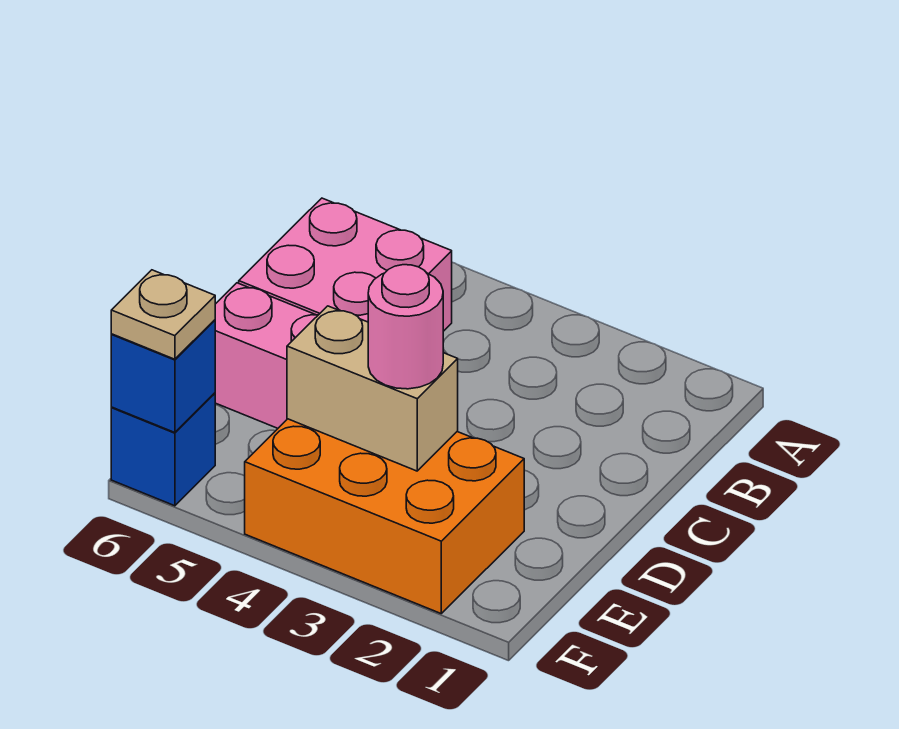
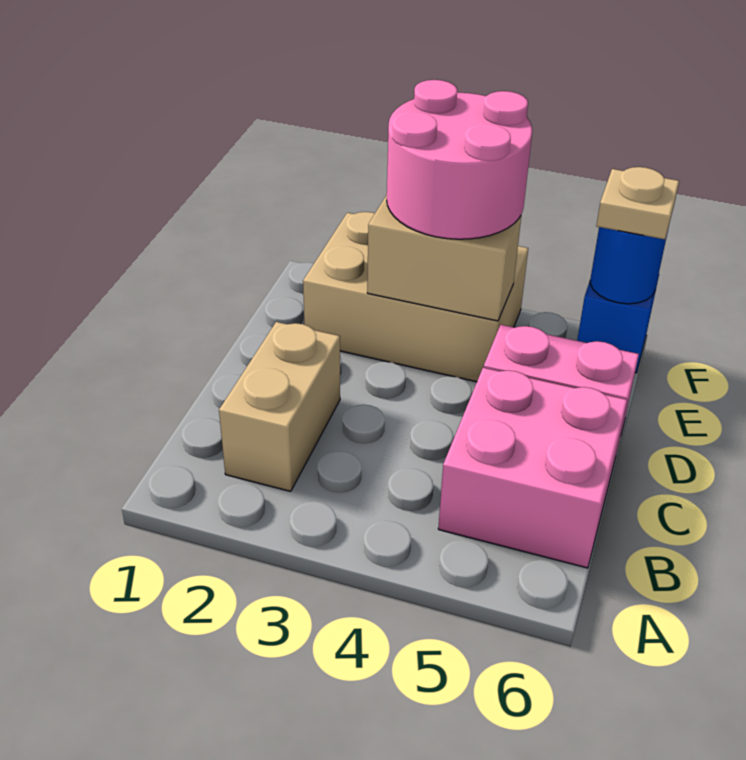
none -> tan brick B2:C2 level 1
orange brick E2:F4 level 1 -> tan brick E2:F4 level 1
pink round brick E3 level 3 -> pink round brick E3:F4 level 3
blue brick F6 level 2 -> blue round brick F6 level 2

